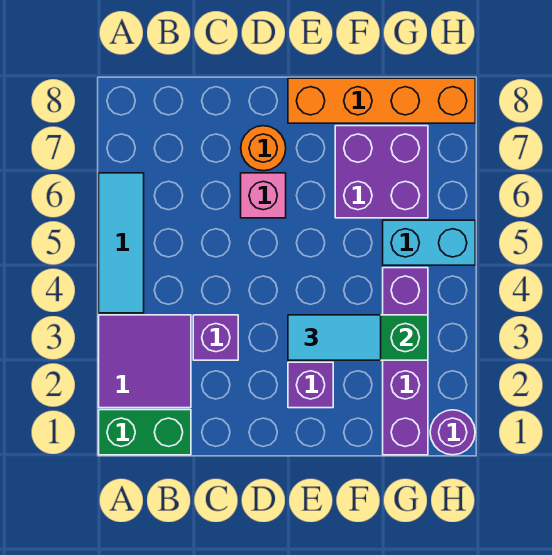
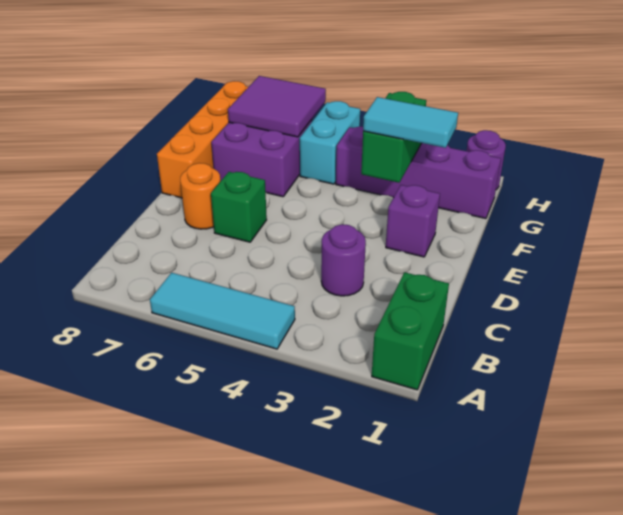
purple tile A2:B3 level 1 -> purple tile G6:H7 level 2
purple brick C3 level 1 -> purple round brick C3 level 1
pink brick D6 level 1 -> green brick D6 level 1
cyan tile E3:F3 level 3 -> cyan tile F2:F3 level 3

